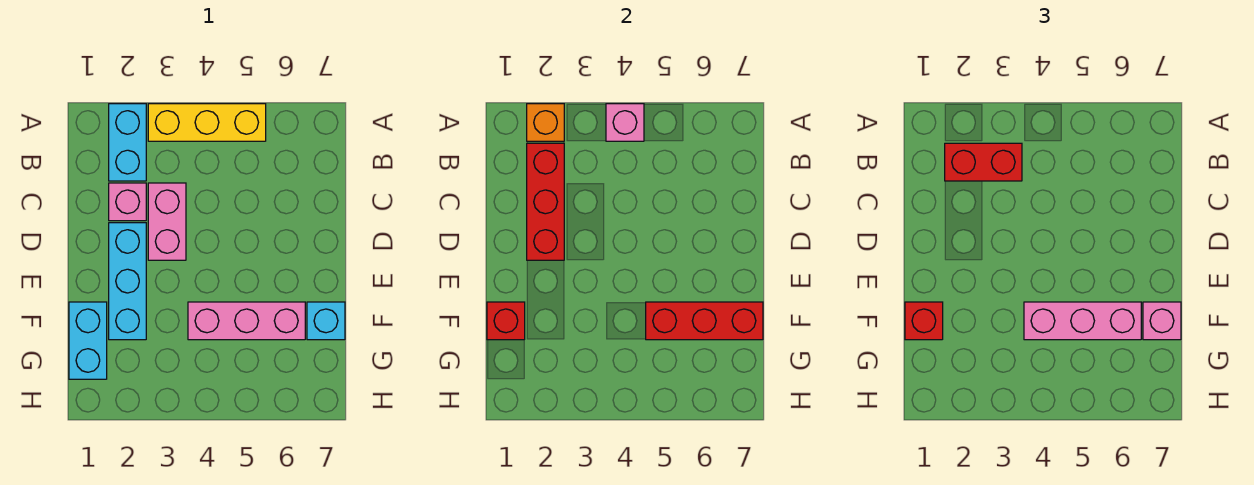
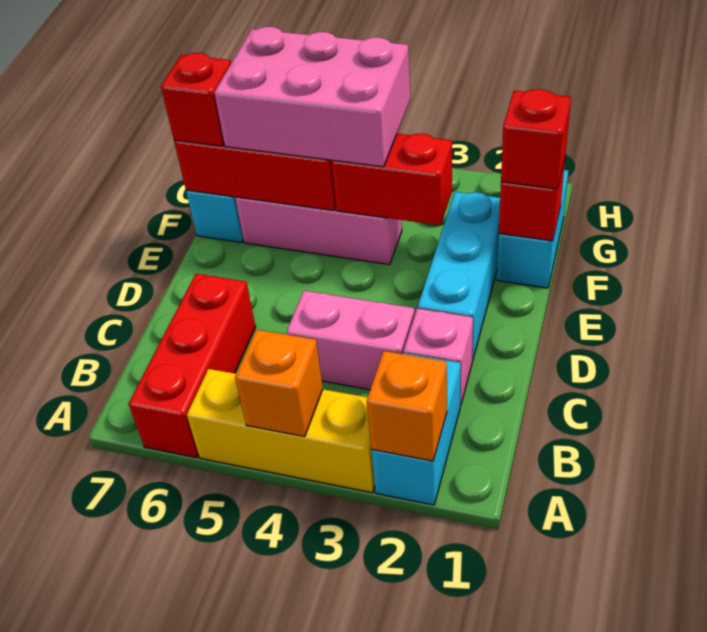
pink brick A4 level 2 -> orange brick A4 level 2
red brick B2:D2 level 2 -> red brick A6:C6 level 1
red brick B2:B3 level 3 -> red brick F3:F4 level 2
pink brick C3:D3 level 1 -> pink brick C3:C4 level 1
pink brick F4:F6 level 3 -> pink brick F4:G6 level 3
pink brick F7 level 3 -> red brick F7 level 3

